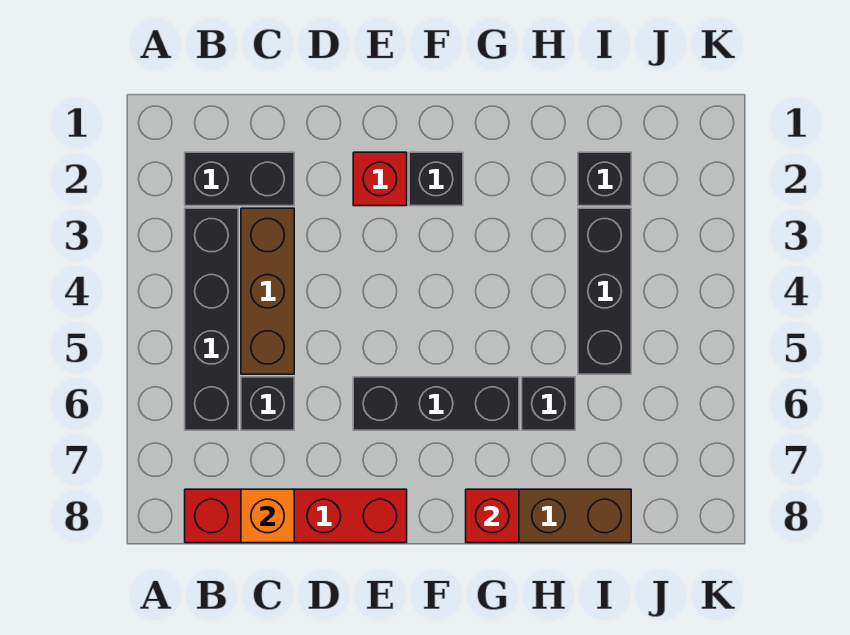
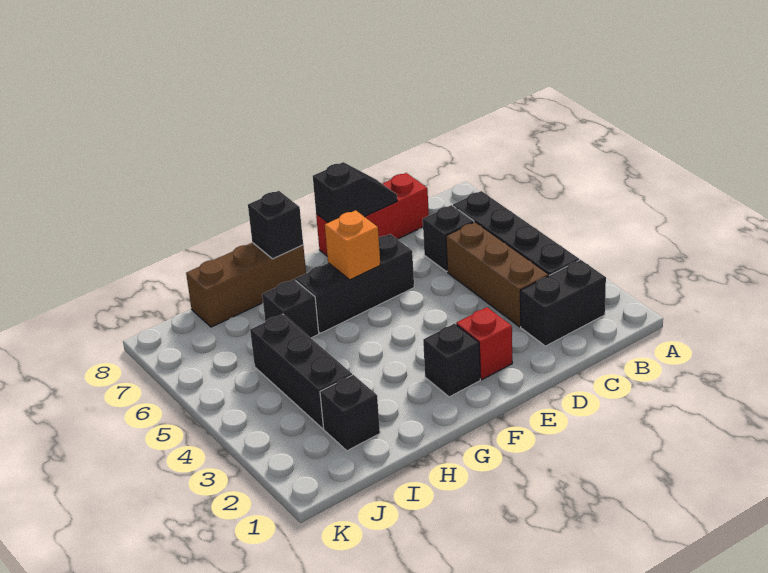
red brick B8:E8 level 1 -> red brick C8:E8 level 1
orange brick C8 level 2 -> orange brick F6 level 2
none -> black slope D8:E8 level 2 top E
red brick G8 level 2 -> black brick G8 level 2

